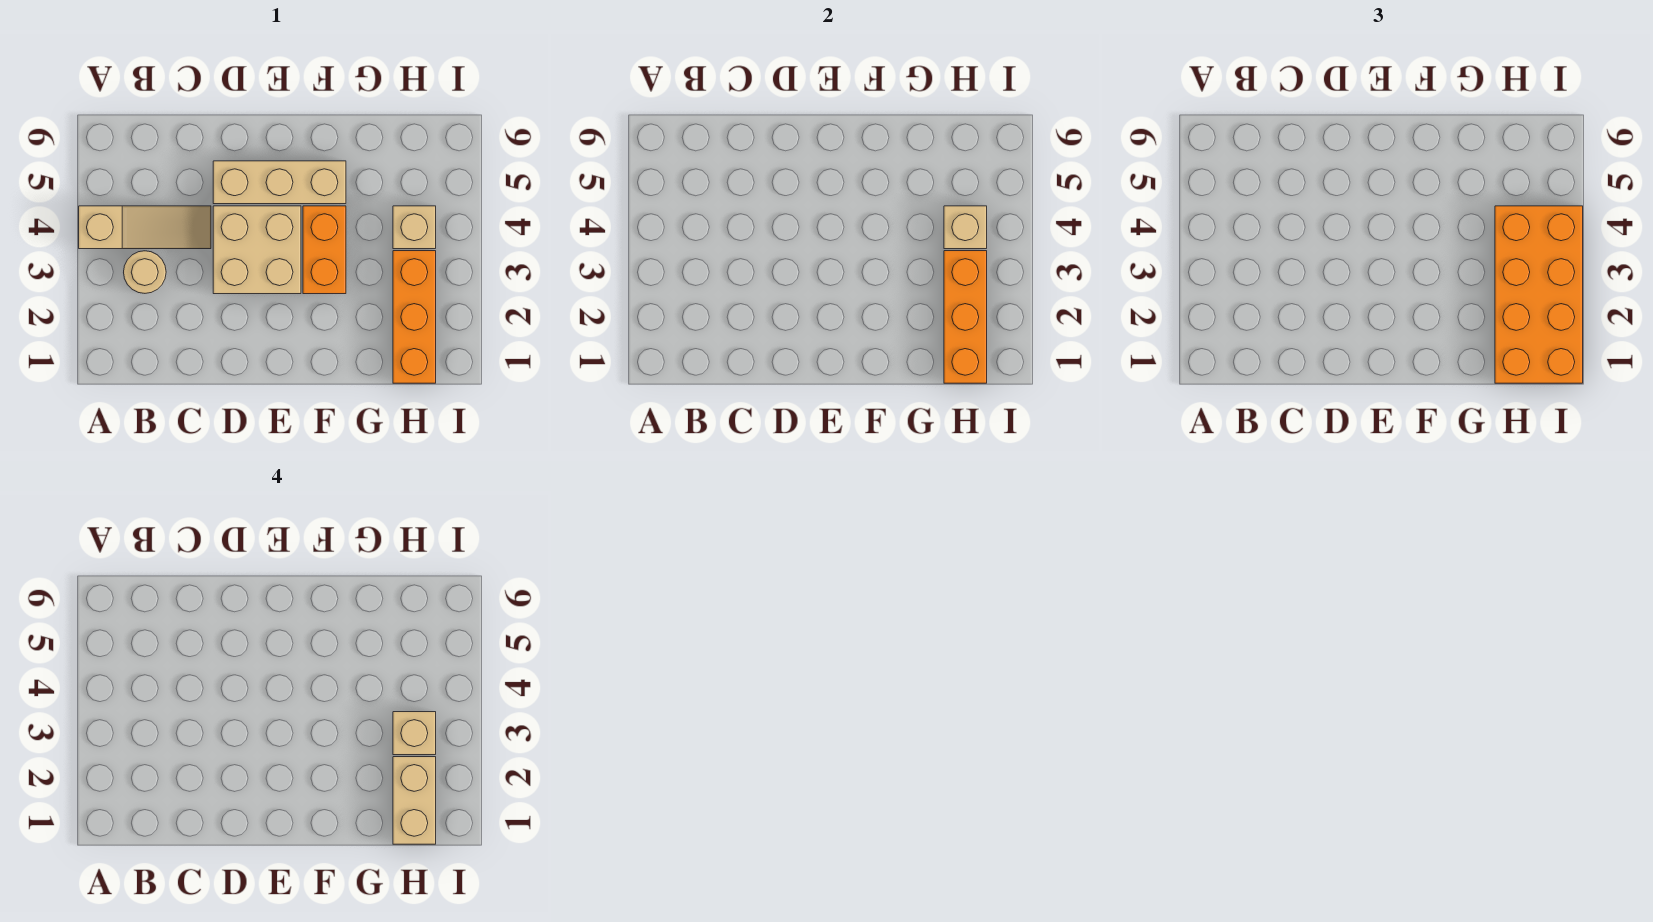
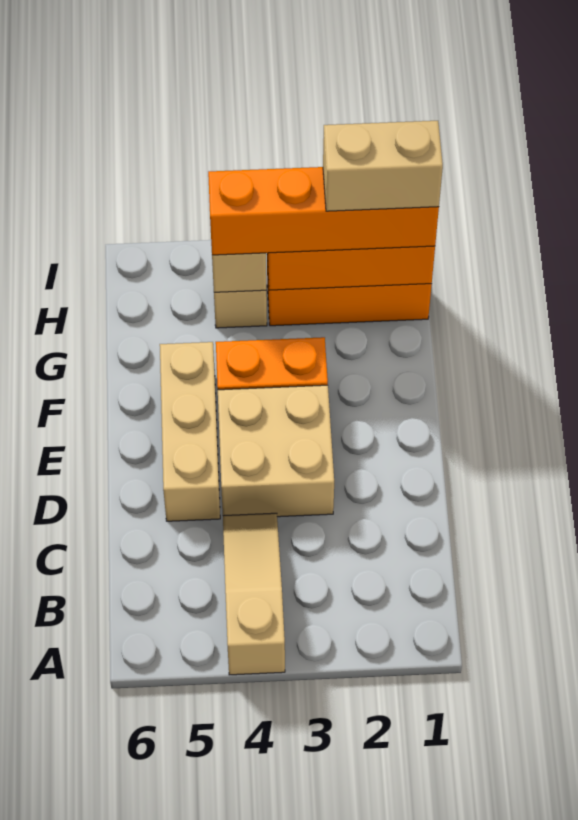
tan round brick B3 level 1 -> none
orange brick H1:I4 level 3 -> orange brick H1:H4 level 3
tan brick H3 level 4 -> none

